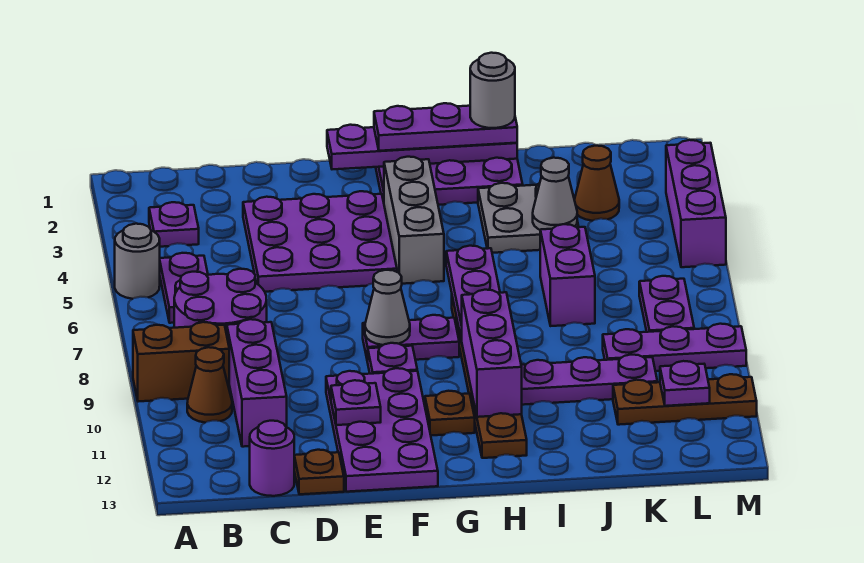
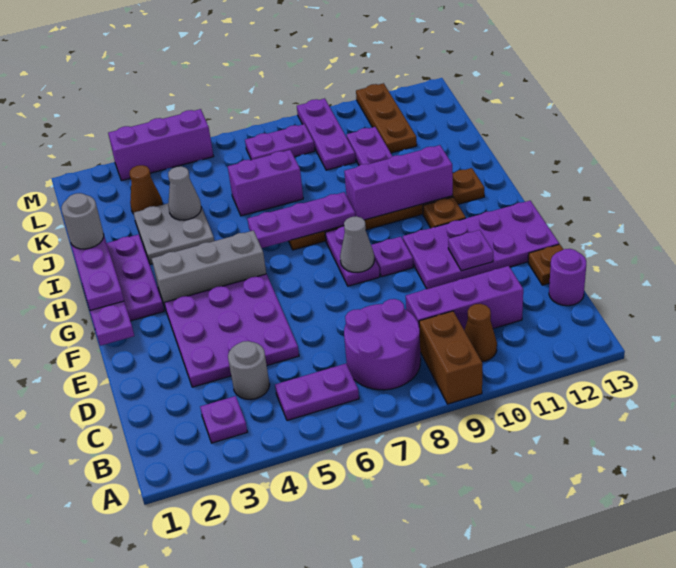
grey round brick A5 level 1 -> grey round brick C4 level 1
purple plate L11 level 2 -> none

